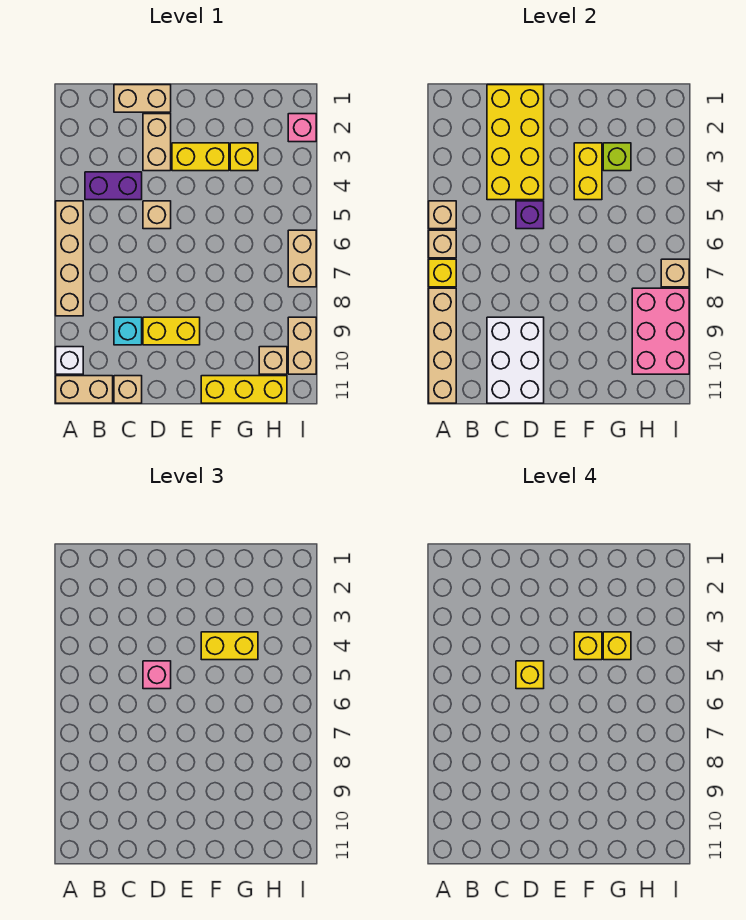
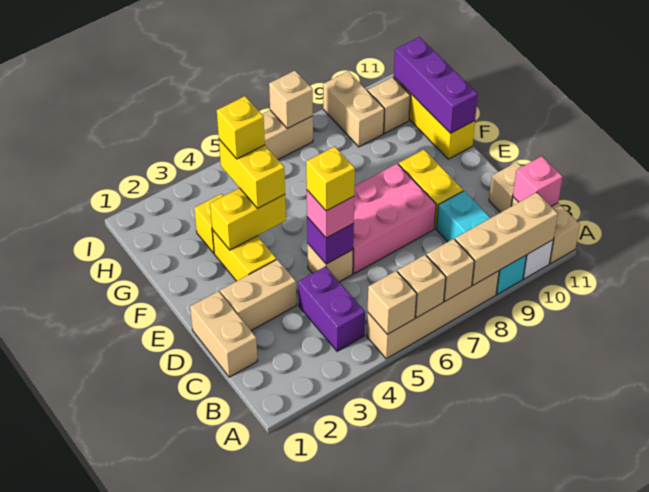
yellow brick A7 level 2 -> tan brick A7 level 2
tan brick A8:A11 level 2 -> tan brick A8:A10 level 2
yellow brick C1:D4 level 2 -> none
cyan brick C9 level 1 -> cyan brick A9:C9 level 1
white brick C9:D11 level 2 -> none
yellow brick F4 level 4 -> none
none -> purple brick F11:H11 level 2
lime brick G3 level 2 -> none
pink brick H8:I10 level 2 -> pink brick D6:E8 level 1
pink brick I2 level 1 -> pink brick B11 level 2
tan brick I9:I10 level 1 -> tan brick H9:I9 level 1

